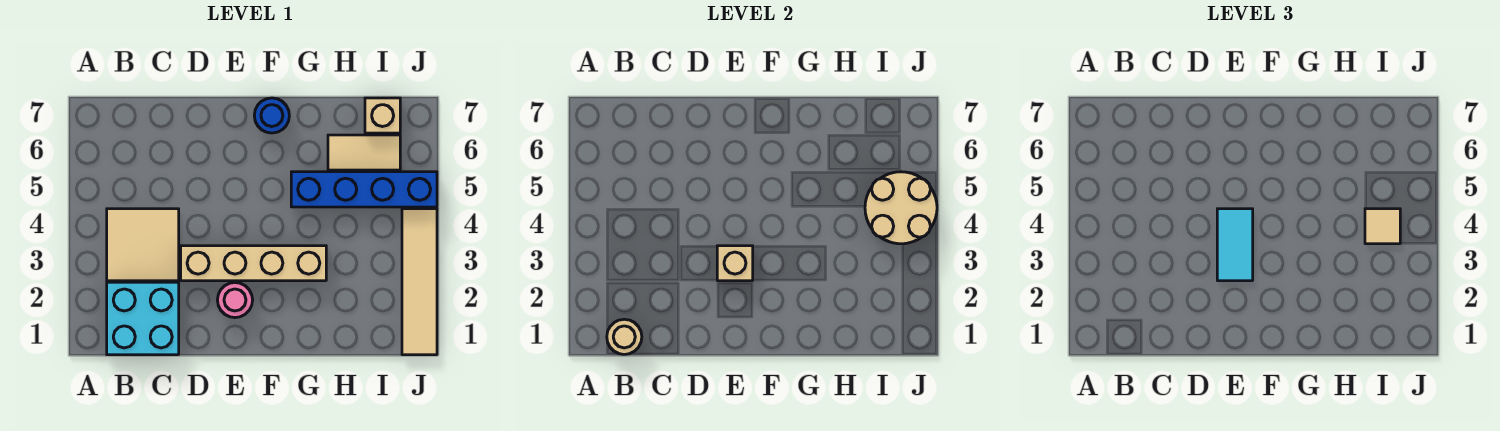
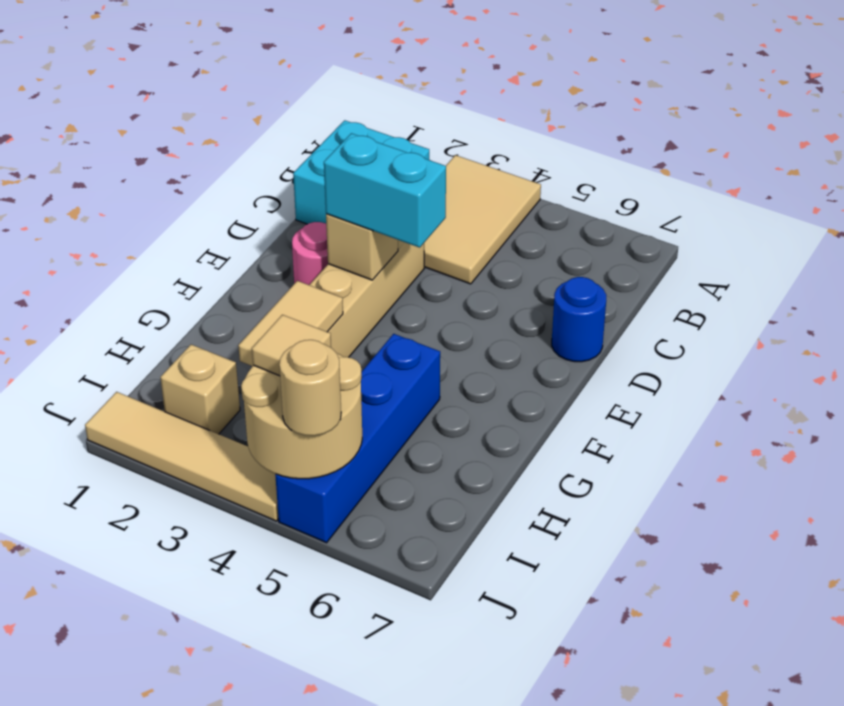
tan round brick B1 level 2 -> tan round brick J5 level 3
tan tile B3:C4 level 1 -> tan tile A3:C4 level 1
cyan tile E3:E4 level 3 -> cyan brick E3:E4 level 3
blue round brick F7 level 1 -> blue round brick D7 level 1
tan tile H6:I6 level 1 -> tan tile G3:H3 level 2
tan brick I7 level 1 -> tan brick I2 level 1

